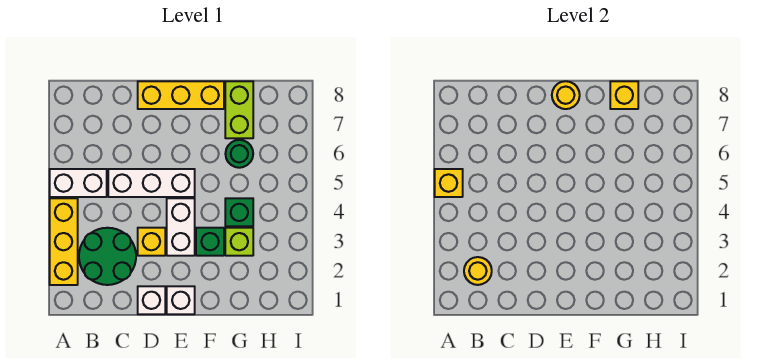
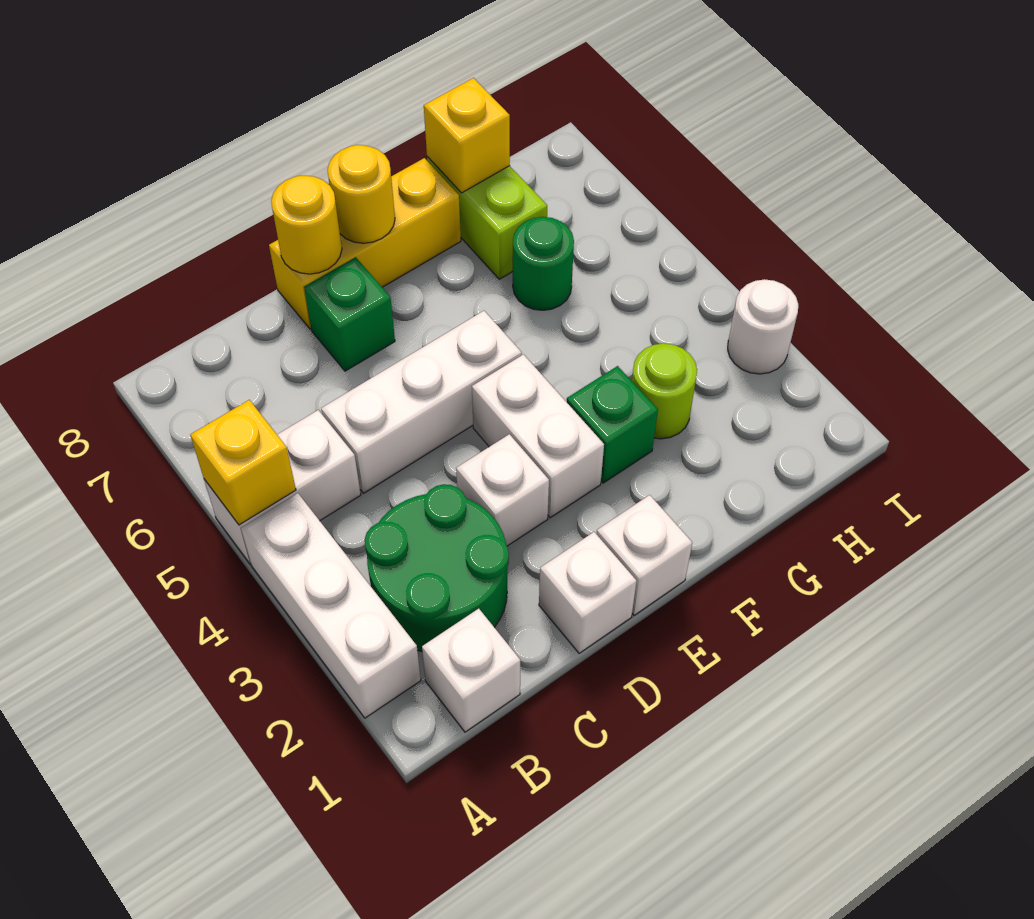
yellow brick A2:A4 level 1 -> white brick A2:A4 level 1
none -> white brick B1 level 1
yellow round brick B2 level 2 -> yellow round brick D8 level 2
yellow brick D3 level 1 -> white brick D3 level 1
lime brick G3 level 1 -> lime round brick G3 level 1
green brick G4 level 1 -> green brick D7 level 1
none -> white round brick I3 level 1

